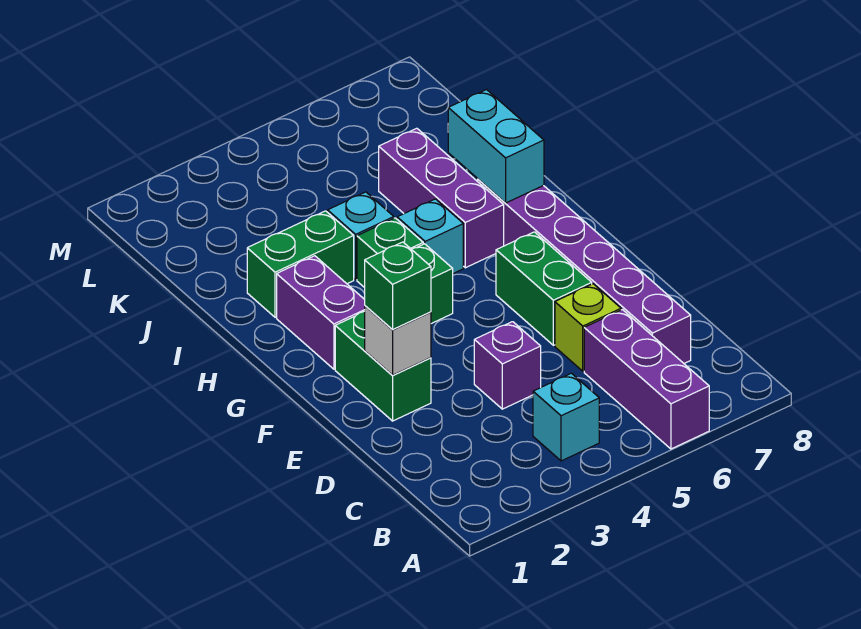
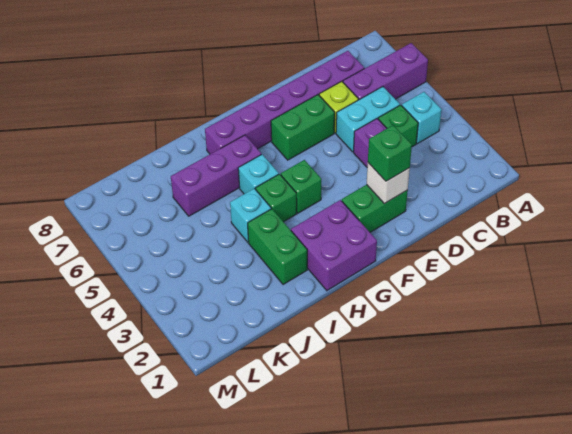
none -> green brick C4 level 1
purple brick G2:H2 level 1 -> purple brick G1:H2 level 1
cyan brick H7:I7 level 2 -> cyan brick C5:D5 level 1

